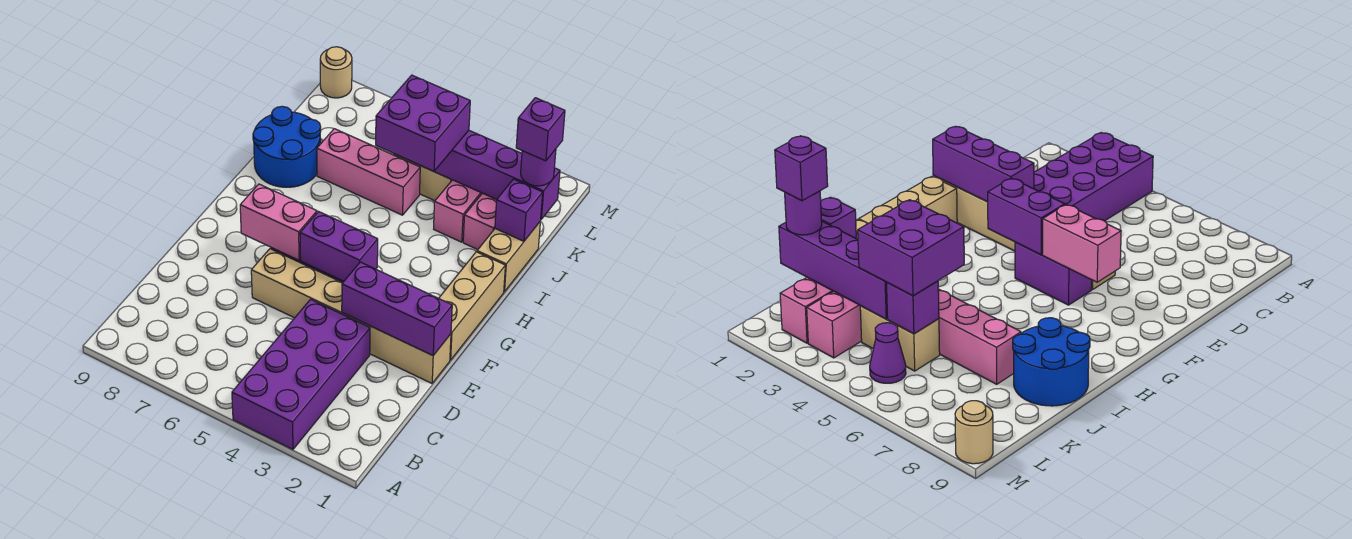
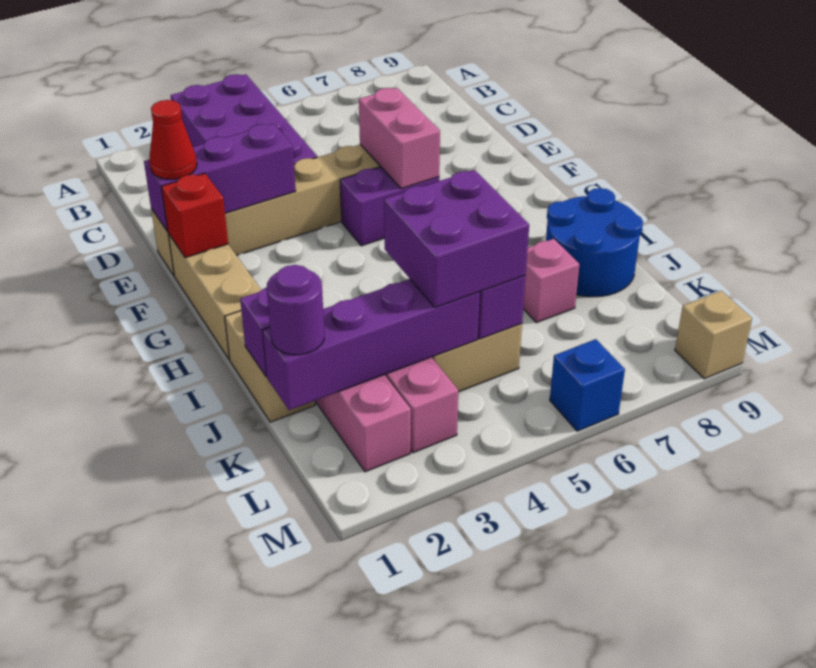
none -> red cone E1 level 3
none -> red brick F1 level 2
purple brick F4:F5 level 2 -> none
pink brick F6:F7 level 2 -> pink brick E6:F6 level 2
pink brick J5:J7 level 1 -> pink brick J7 level 1
purple brick K1 level 4 -> none
purple cone L5 level 1 -> none
none -> blue brick M6 level 1
tan round brick M9 level 1 -> tan brick M9 level 1

